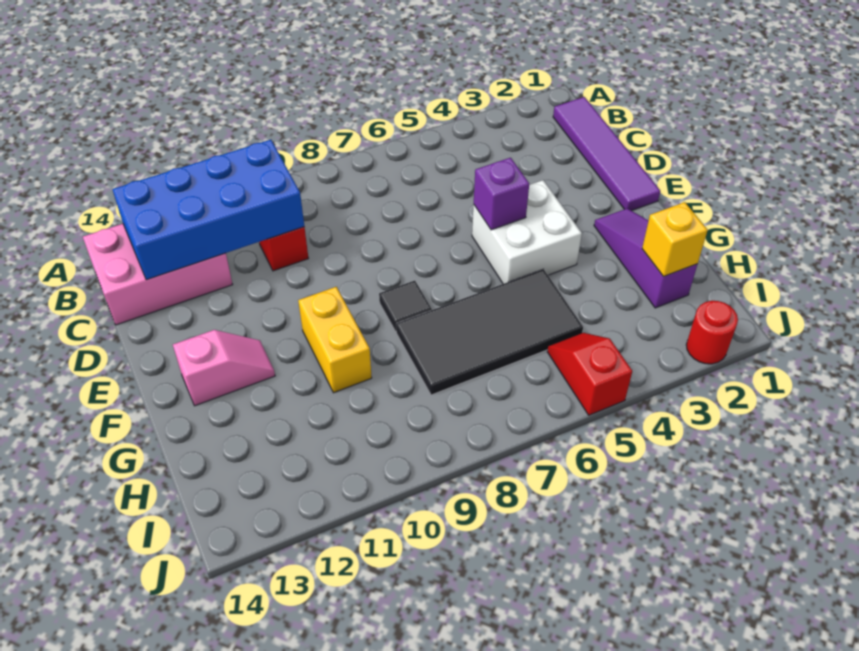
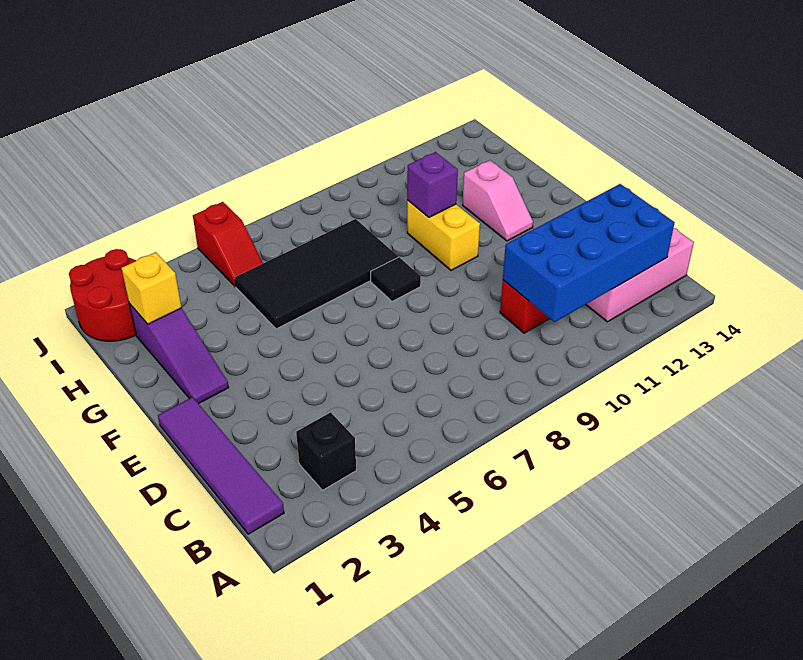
none -> black brick B3 level 1
white brick E4:F5 level 1 -> none
purple brick E5 level 2 -> purple brick G10 level 2
pink slope F12:F13 level 1 top 13 -> pink slope F12:G12 level 1 top G
red round brick J2 level 1 -> red round brick I1:J2 level 1

